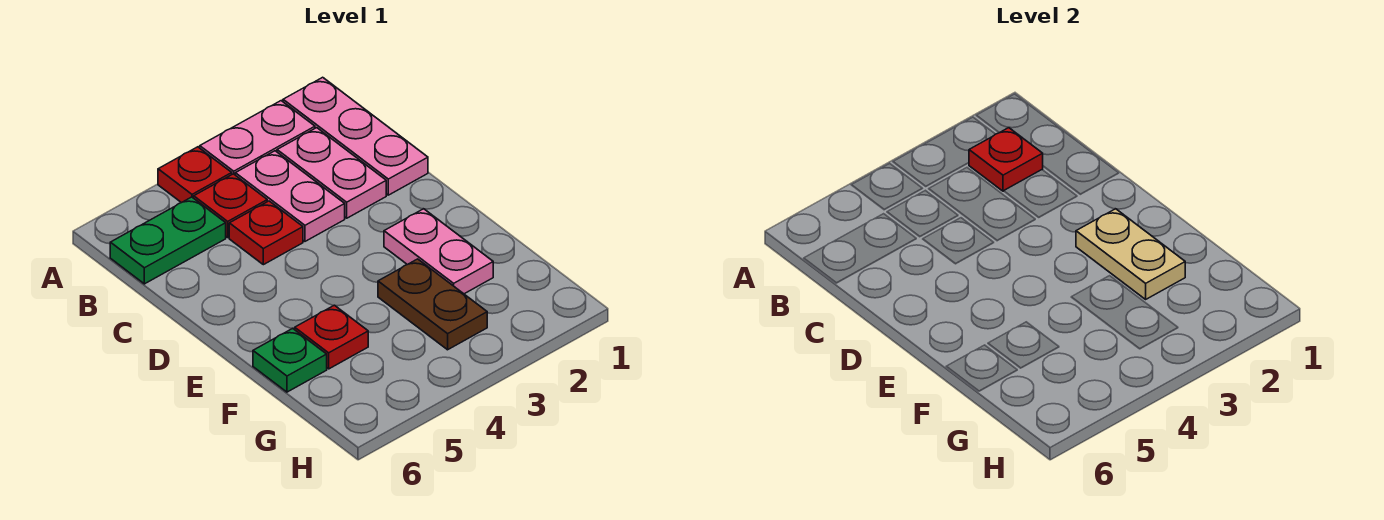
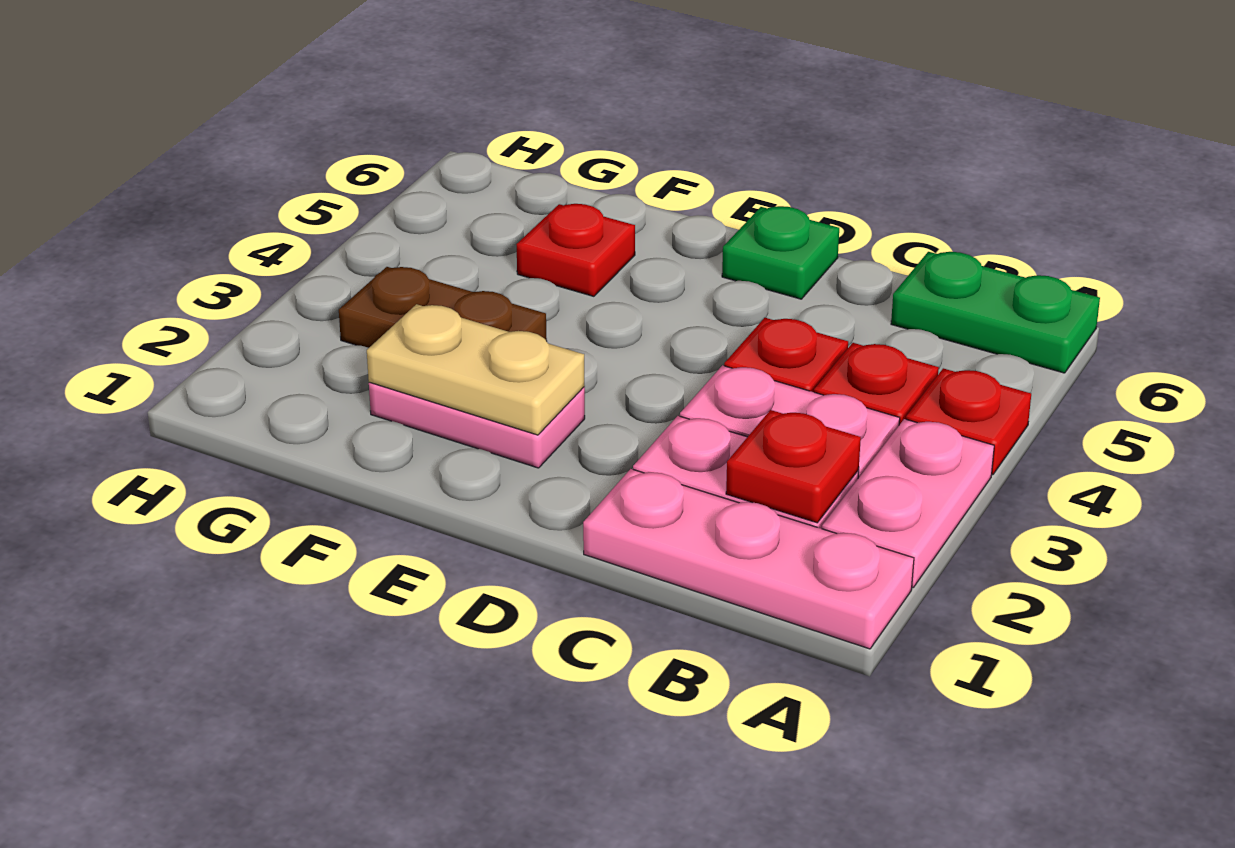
green plate B5:B6 level 1 -> green plate A6:B6 level 1
green plate F6 level 1 -> green plate D6 level 1

